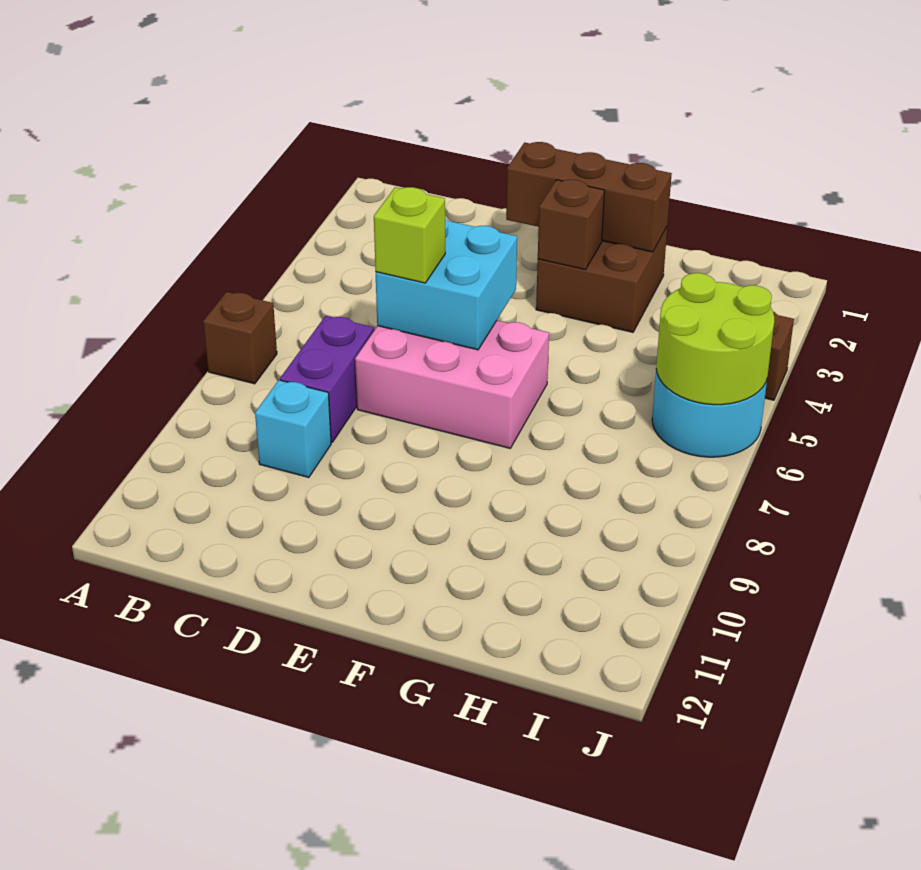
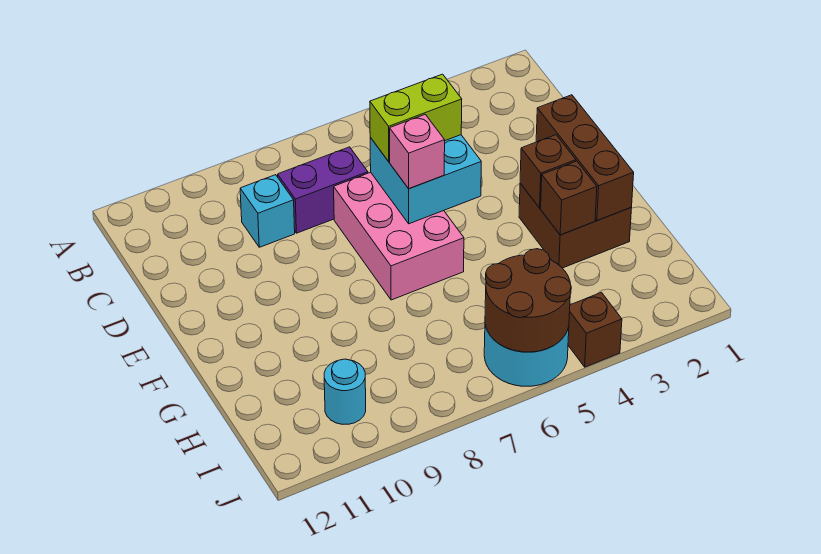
brown brick A7 level 1 -> brown brick G3 level 2
lime brick D6 level 3 -> lime brick D5:D6 level 3
none -> pink brick E6 level 3
lime round brick I5:J6 level 2 -> brown round brick I5:J6 level 2
none -> cyan round brick I10 level 1

